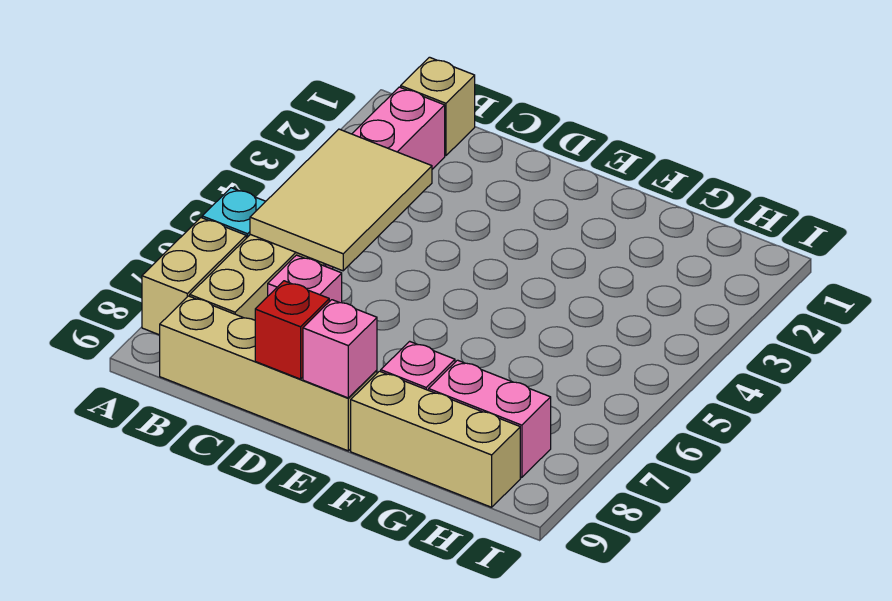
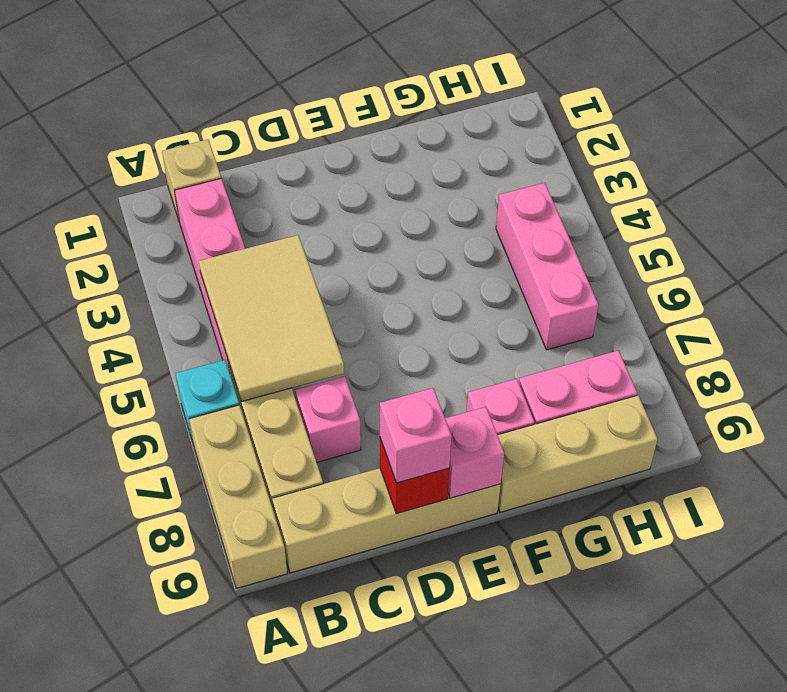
tan brick A7:A8 level 1 -> tan brick A7:A9 level 1
none -> pink brick D9 level 3
none -> pink brick H4:H6 level 1

